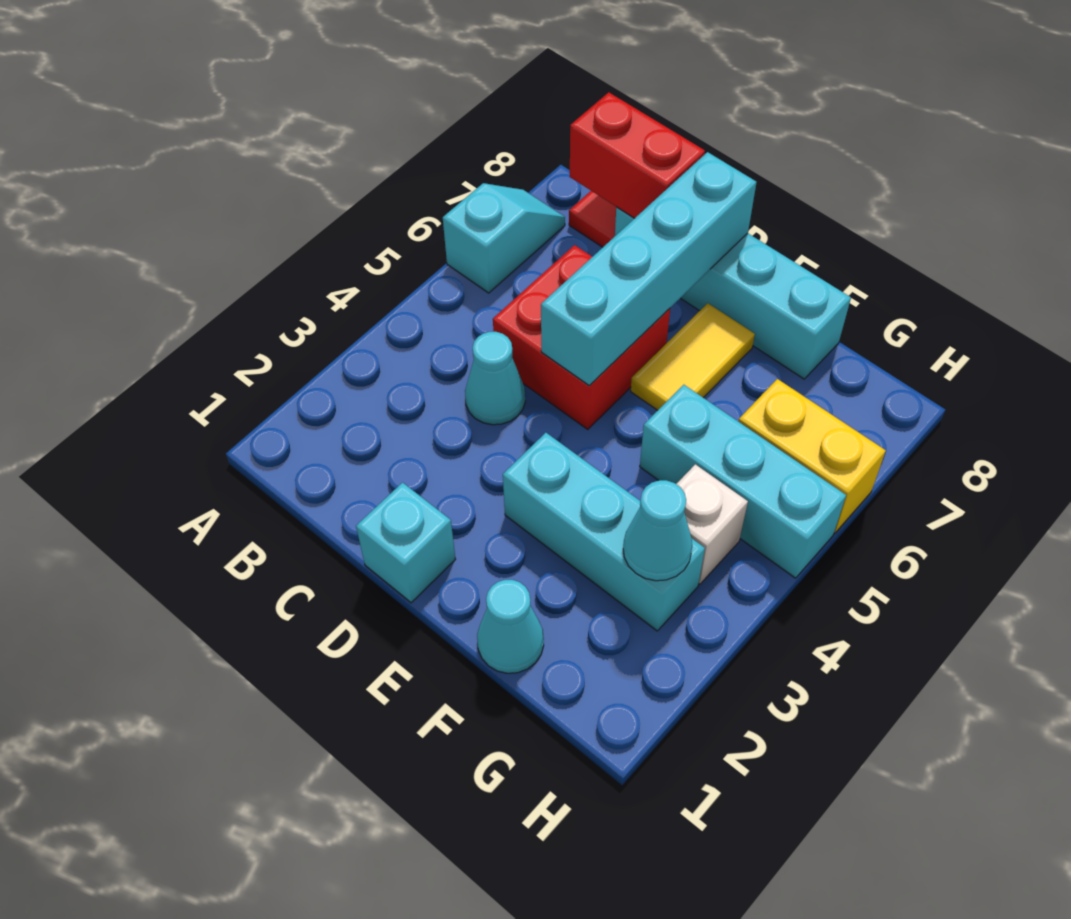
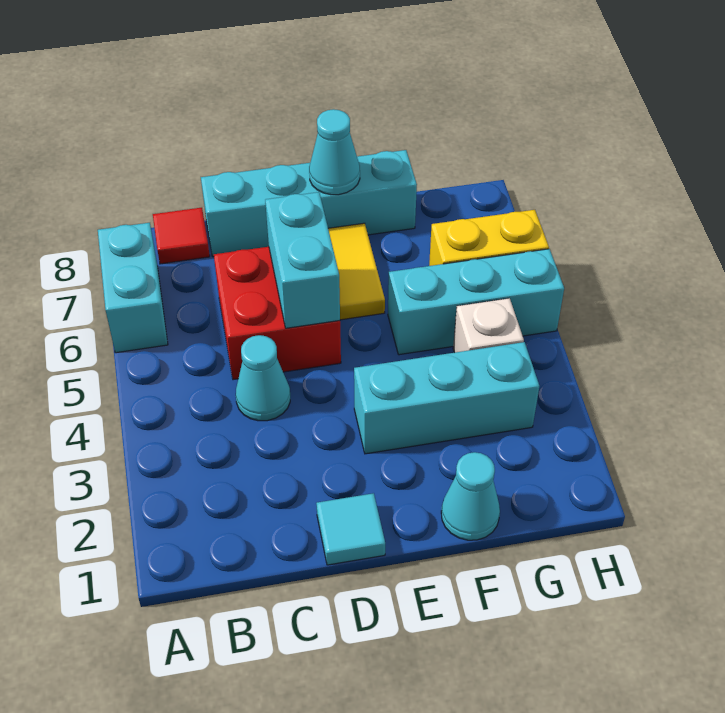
cyan slope A6:A7 level 1 top 6 -> cyan brick A6:A7 level 1
red brick B8:C8 level 2 -> none
cyan brick D1 level 1 -> cyan tile D1 level 1
cyan brick D5:D8 level 2 -> cyan brick D5:D6 level 2
cyan cone G3 level 2 -> cyan cone E8 level 2

